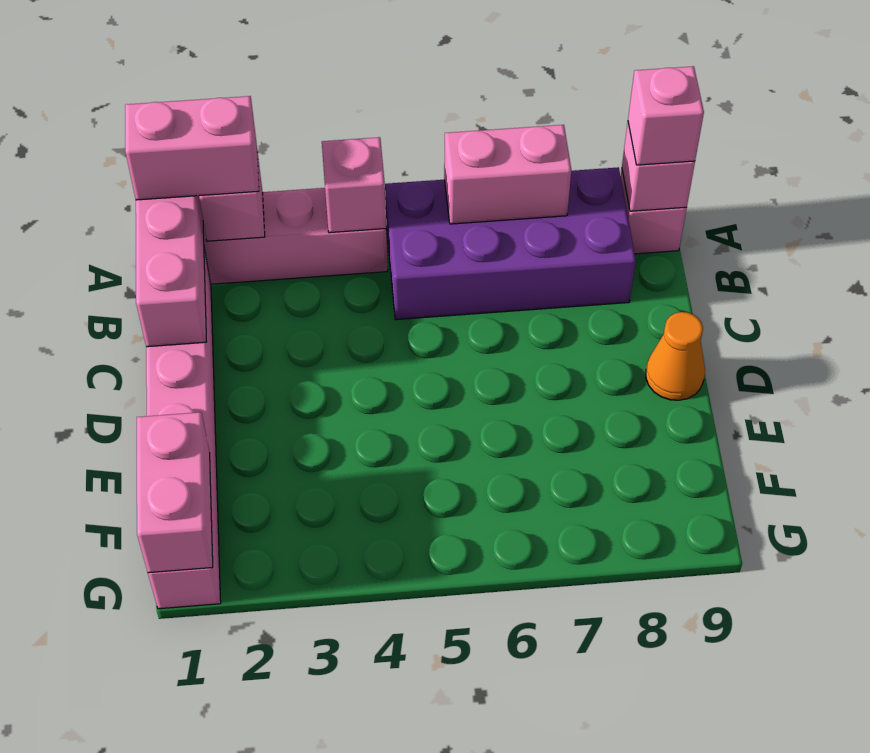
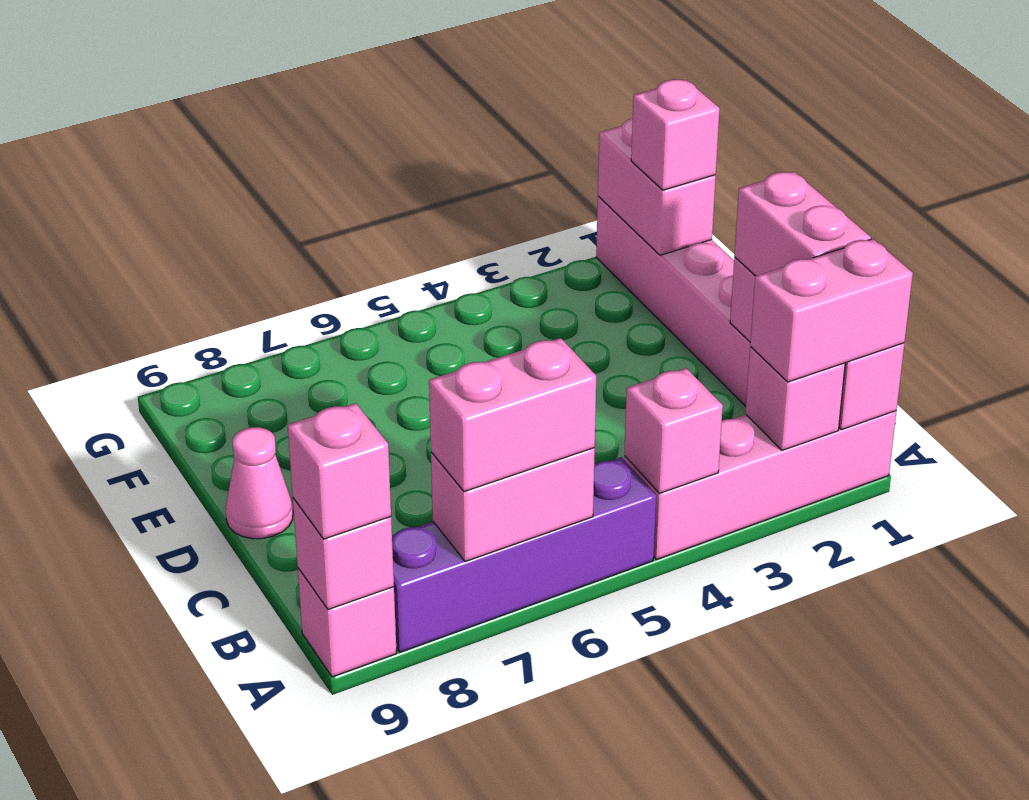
purple brick A5:B8 level 1 -> purple brick A5:A8 level 1
none -> pink brick A6:A7 level 3
none -> pink brick B1:C1 level 3
orange cone D9 level 1 -> pink cone D9 level 1
none -> pink brick F1 level 3

